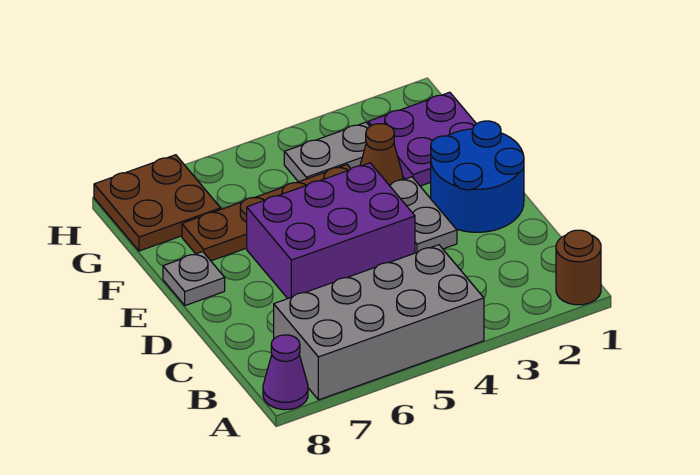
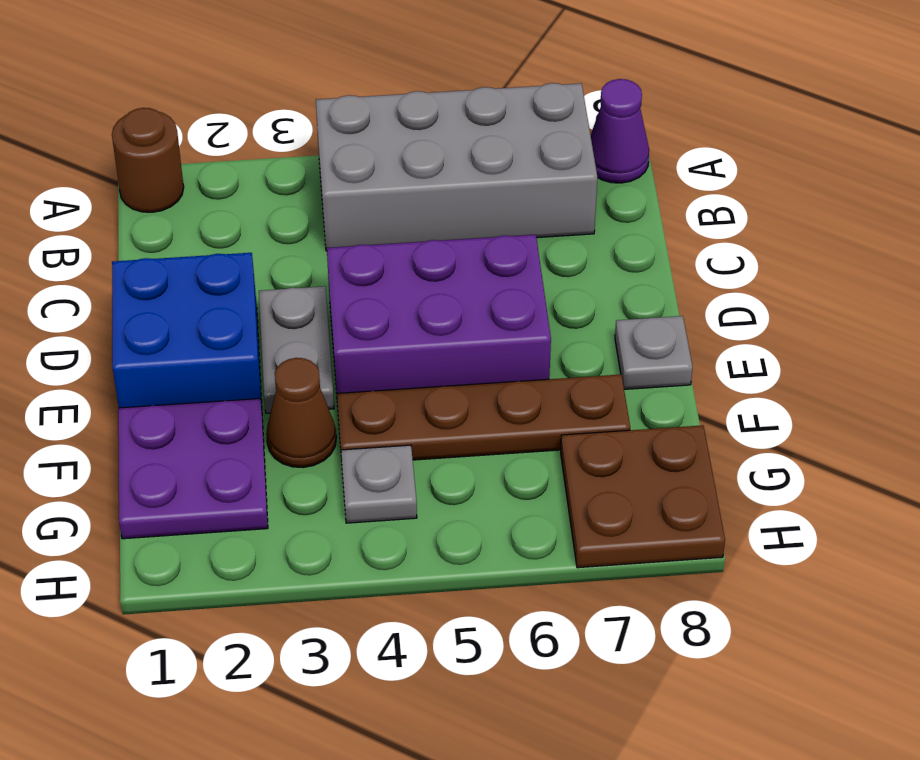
blue round brick D1:E2 level 1 -> blue brick D1:E2 level 1
grey plate G3:G4 level 1 -> grey plate G4 level 1

